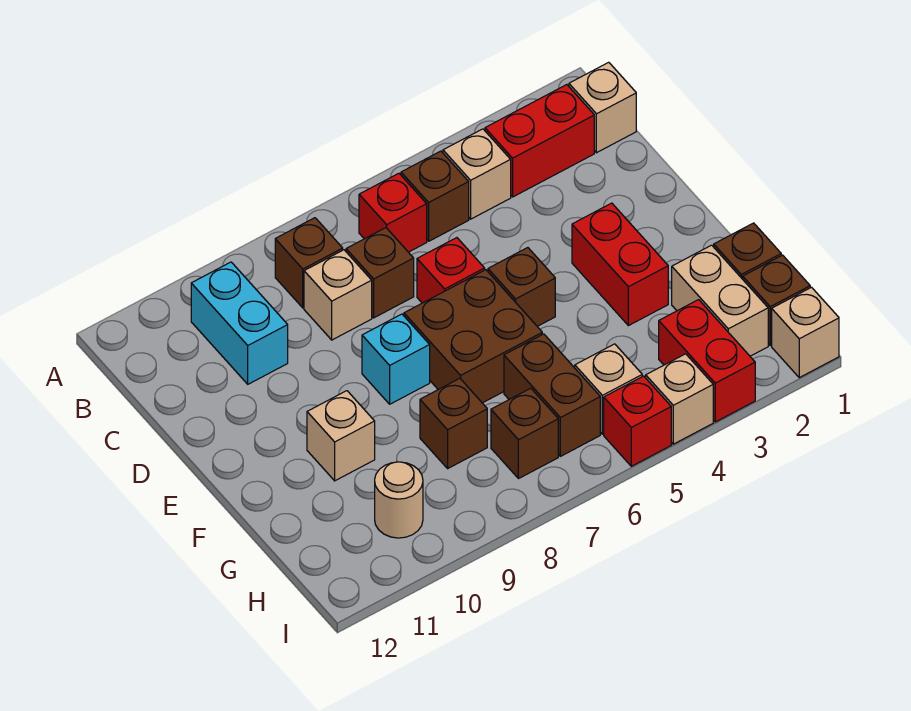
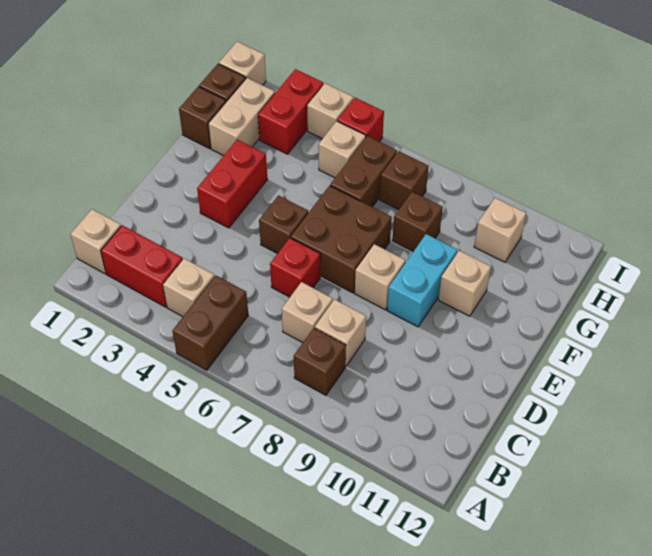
brown brick B5 level 1 -> brown brick A5:B5 level 1
red brick B6 level 1 -> none
cyan brick B10:C10 level 1 -> cyan brick E9:F9 level 1
brown brick C7 level 1 -> tan brick C7 level 1
cyan brick E8 level 1 -> tan brick E8 level 1
tan round brick H10 level 1 -> tan brick H10 level 1

